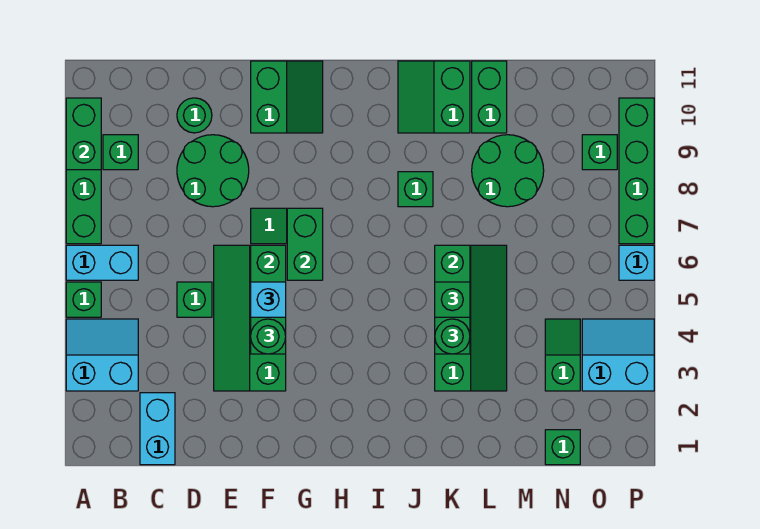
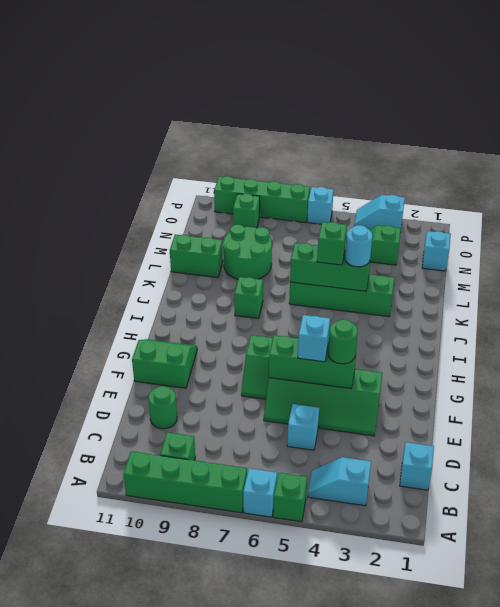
cyan slope A3:B4 level 1 top 3 -> cyan slope B3:B4 level 1 top 3
cyan brick A6:B6 level 1 -> cyan brick A6 level 1
green brick A9:A10 level 2 -> none
cyan brick C1:C2 level 1 -> cyan brick C1 level 1
green brick D5 level 1 -> cyan brick D5 level 1
green round brick D8:E9 level 1 -> none
green brick G6:G7 level 2 -> none
green slope J10:K11 level 1 top K -> none
green round brick K4 level 3 -> cyan round brick K4 level 3
green brick N1 level 1 -> cyan brick N1 level 1
cyan slope O3:P4 level 1 top 3 -> cyan slope P3:P4 level 1 top 3

